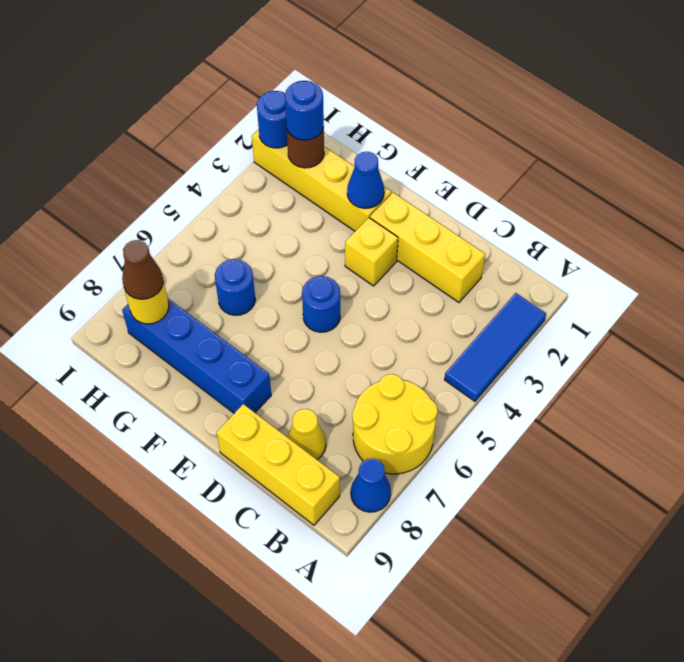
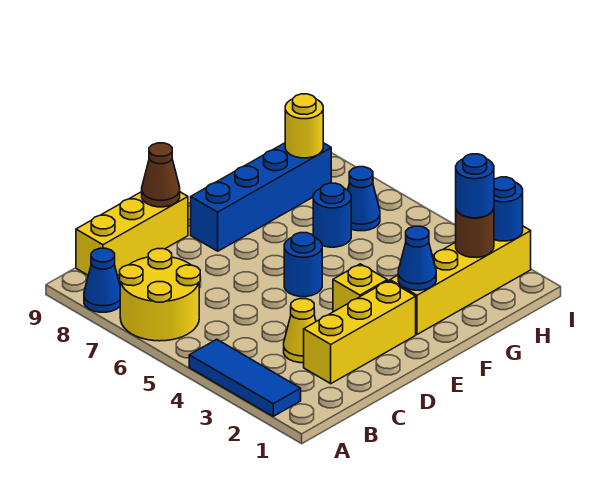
yellow cone C8 level 1 -> yellow cone C3 level 1
none -> blue cone H6 level 1
brown cone H8 level 3 -> brown cone D9 level 2

